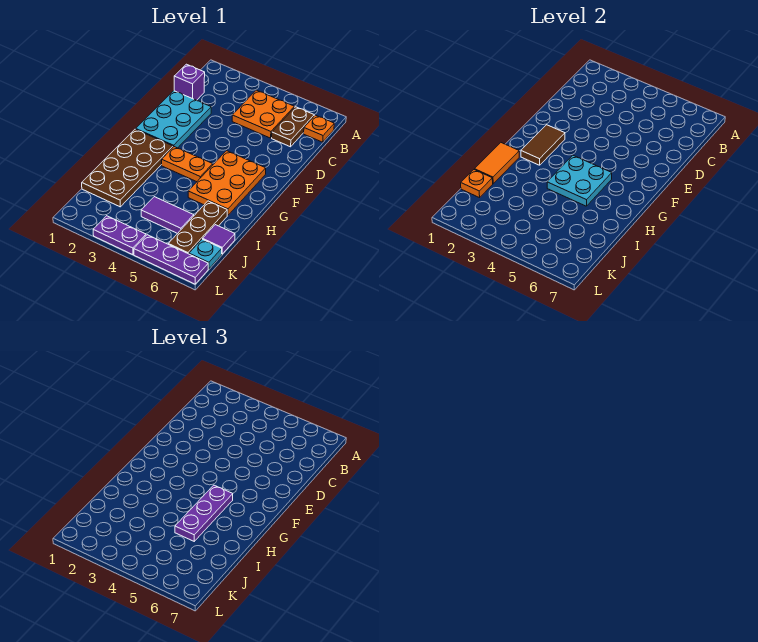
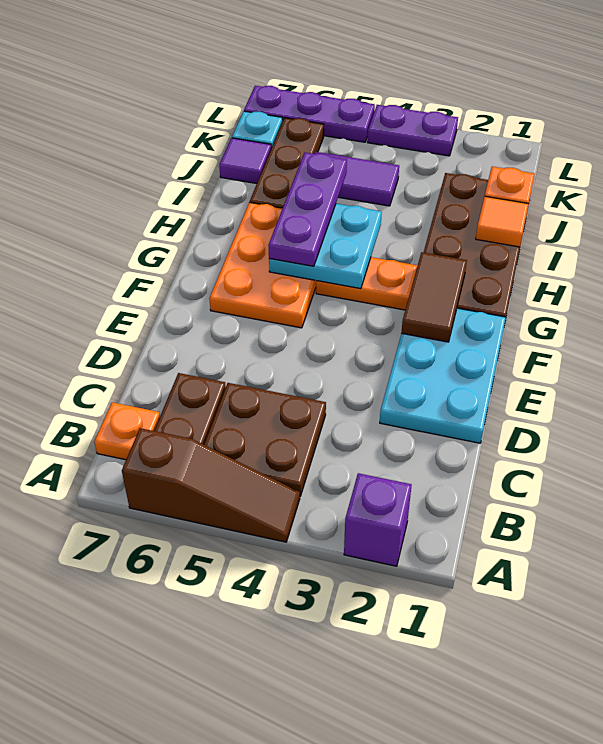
none -> brown slope A4:A6 level 1 top 6
orange plate B4:C5 level 1 -> brown plate B4:C5 level 1
purple brick C1 level 1 -> purple brick A2 level 1
orange tile H1:I1 level 2 -> orange tile I1 level 2

